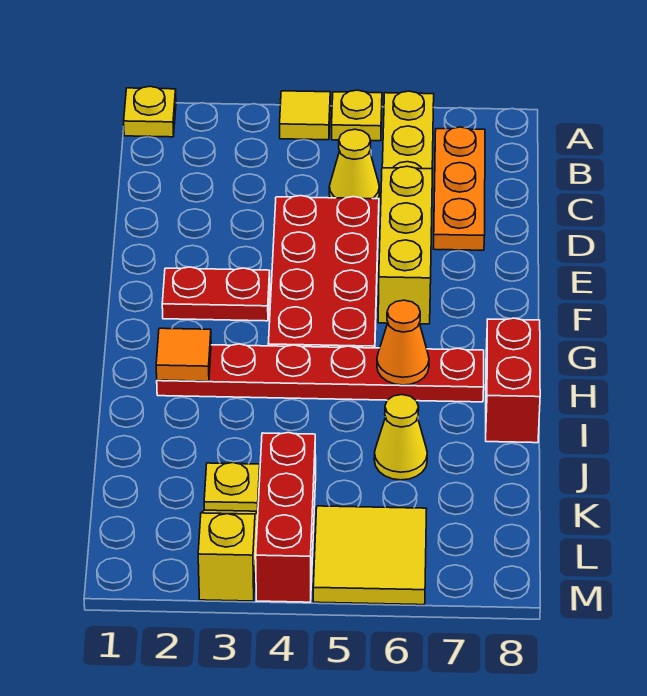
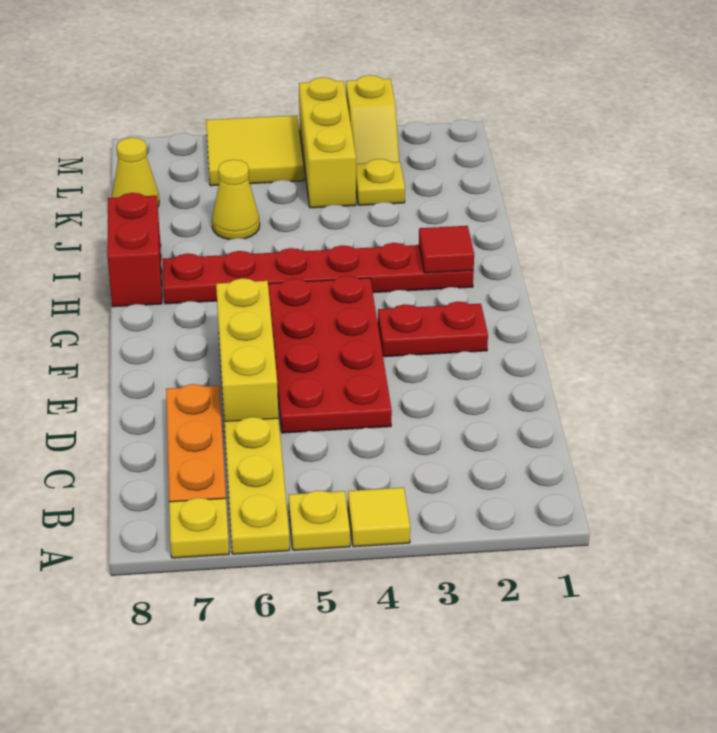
yellow plate A1 level 1 -> yellow plate A7 level 1
yellow cone C5 level 1 -> yellow cone K8 level 1
orange tile H2 level 2 -> red tile H2 level 2
orange cone H6 level 2 -> none
red brick K4:M4 level 1 -> yellow brick K4:M4 level 1

